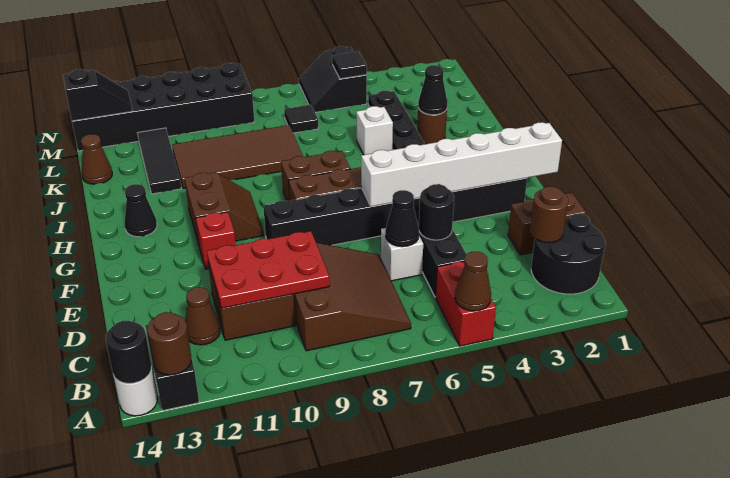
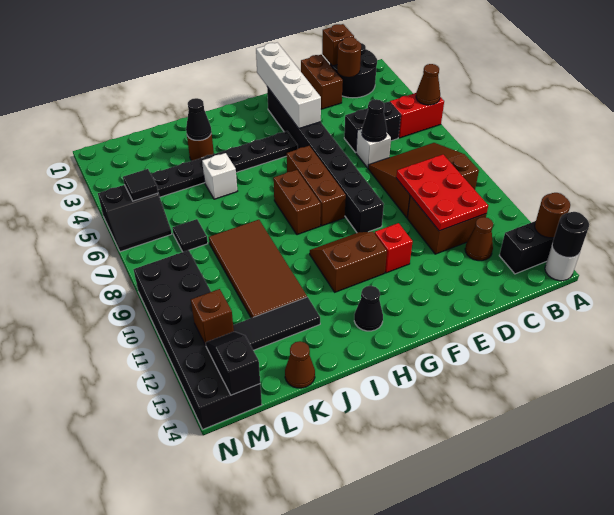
none -> brown brick C1 level 2
black round brick D5 level 2 -> none
white brick F1:F6 level 2 -> white brick F1:F4 level 2
none -> brown brick M12 level 2

